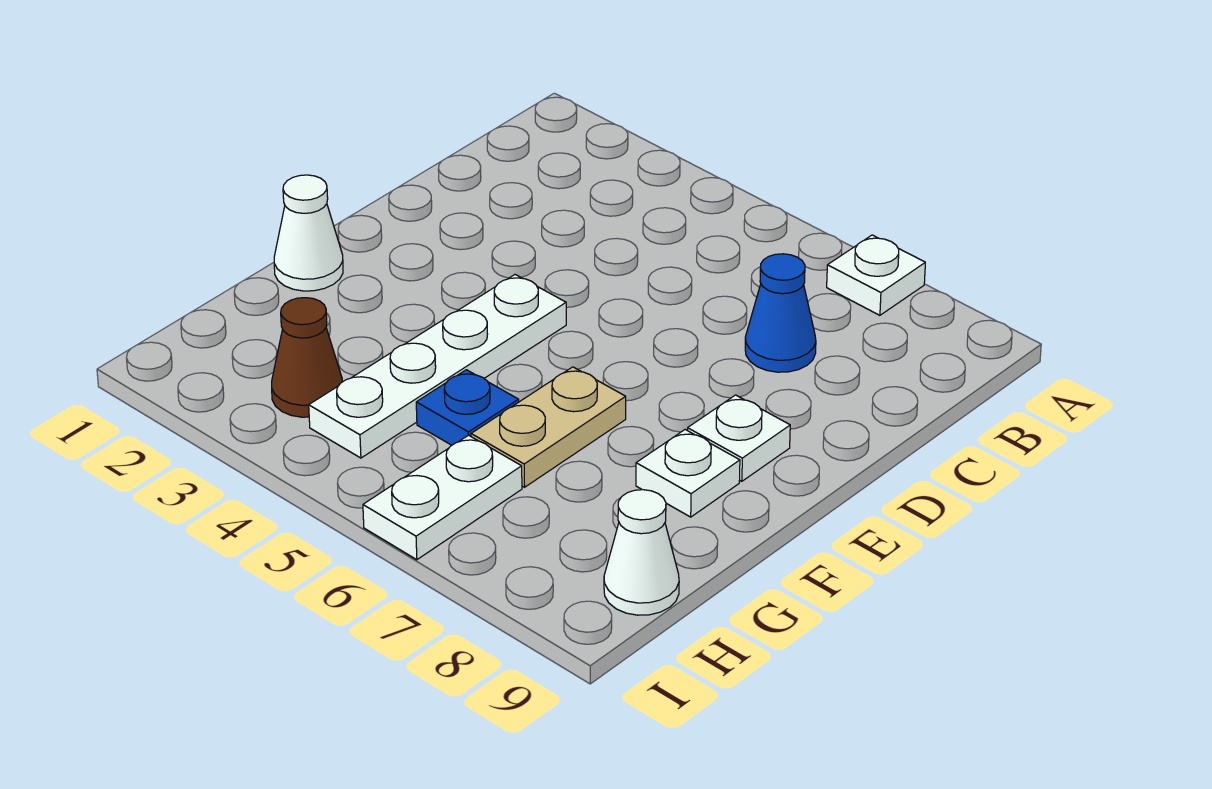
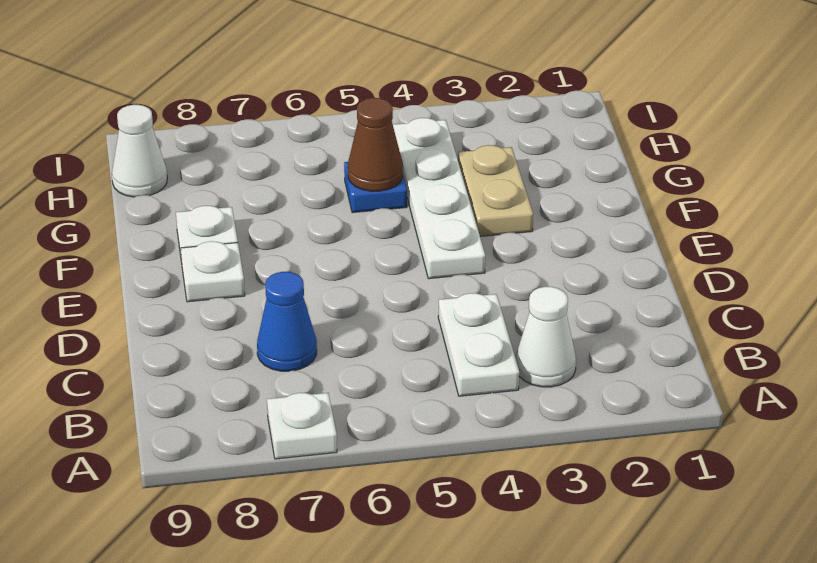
white cone F1 level 1 -> white cone B3 level 1
tan plate F6:G6 level 1 -> tan plate F3:G3 level 1
brown cone H3 level 1 -> brown cone G5 level 2
white plate H6:I6 level 1 -> white plate B4:C4 level 1

